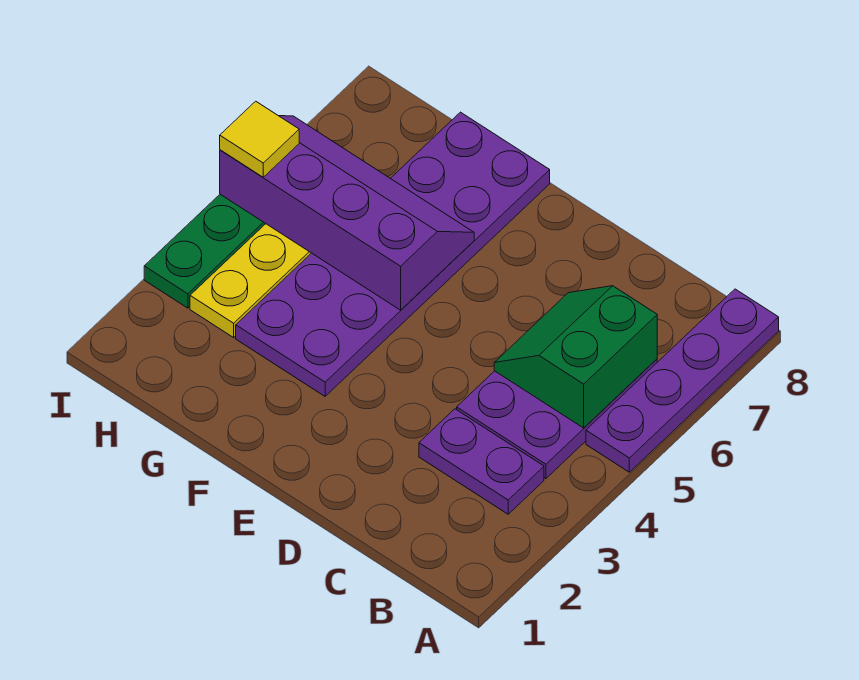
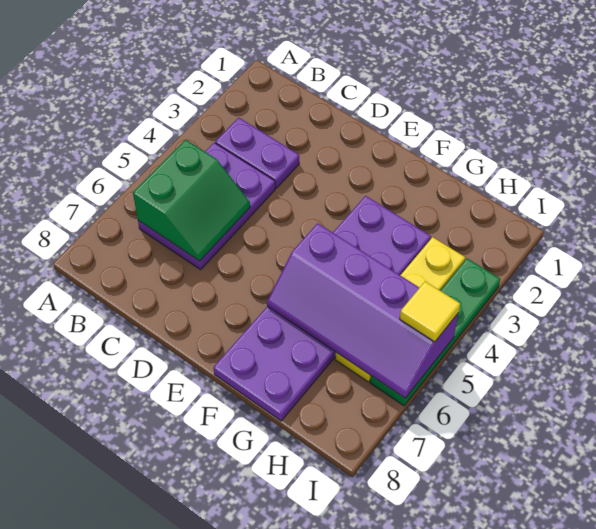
purple plate A5:A8 level 1 -> none

